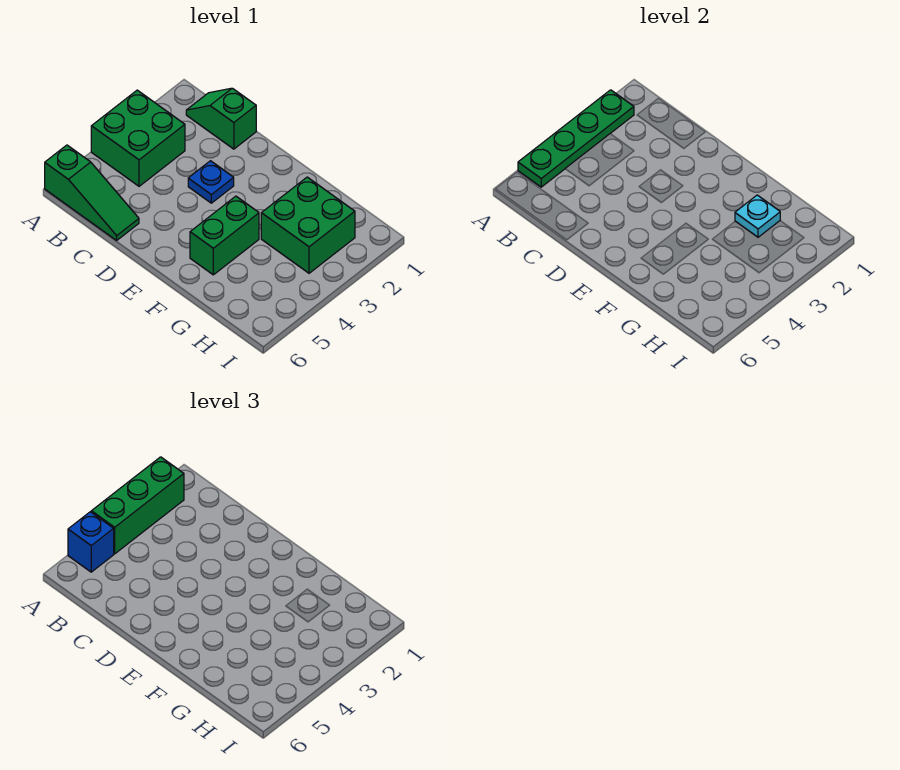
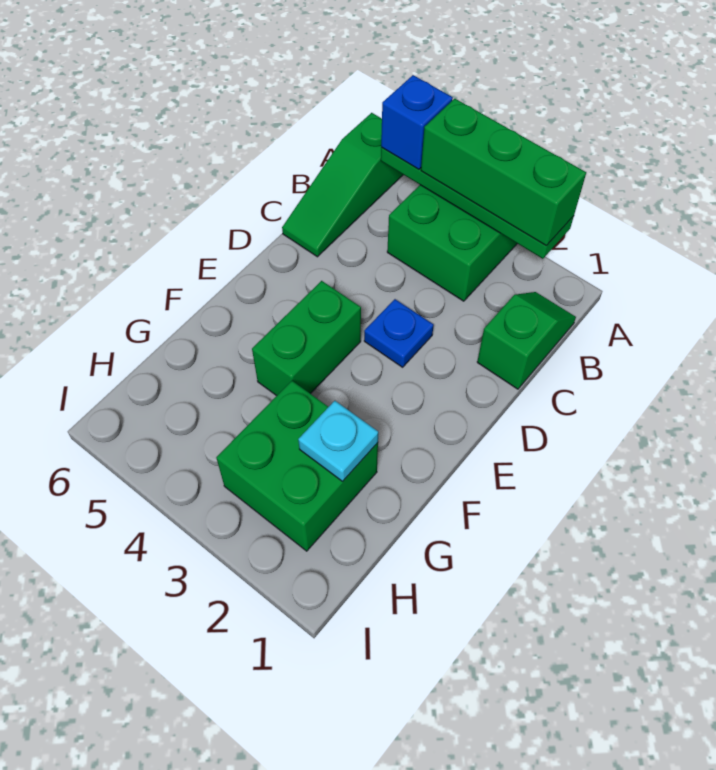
green brick F4:F5 level 1 -> green brick E4:F4 level 1

